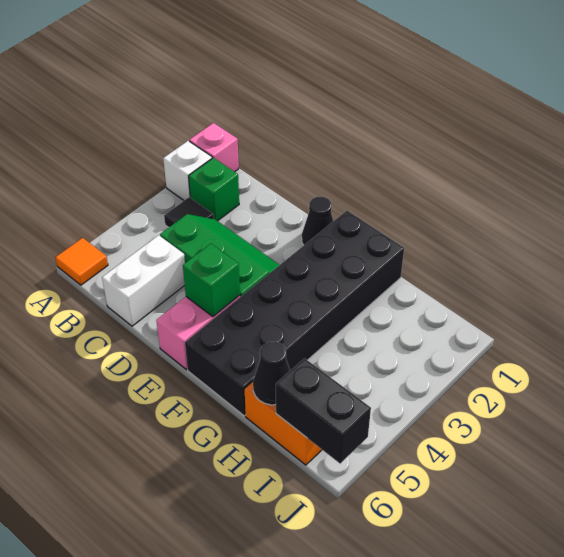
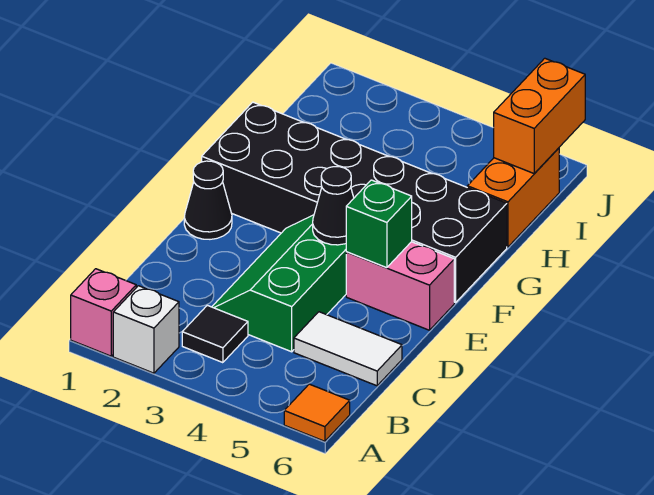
green brick B2 level 1 -> none
white brick C5:C6 level 1 -> white tile C5:C6 level 1
black cone H6 level 2 -> black cone E4 level 2
black brick I6:J6 level 2 -> orange brick I6:J6 level 2

